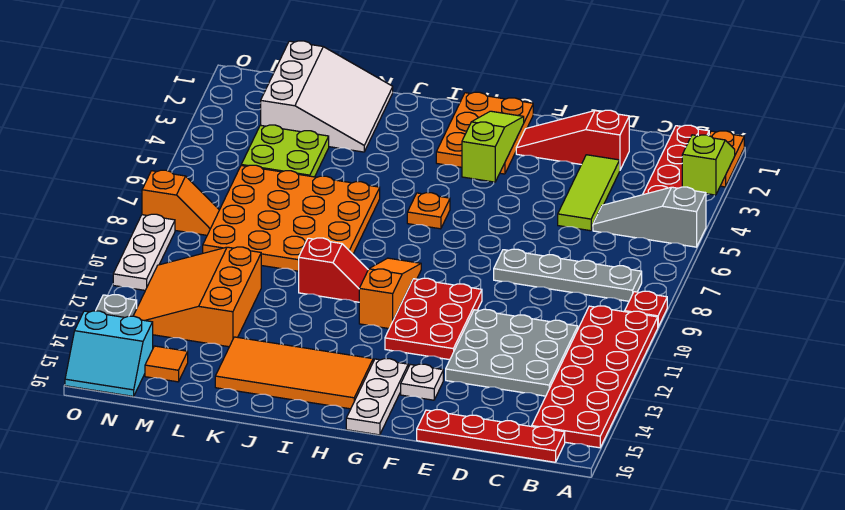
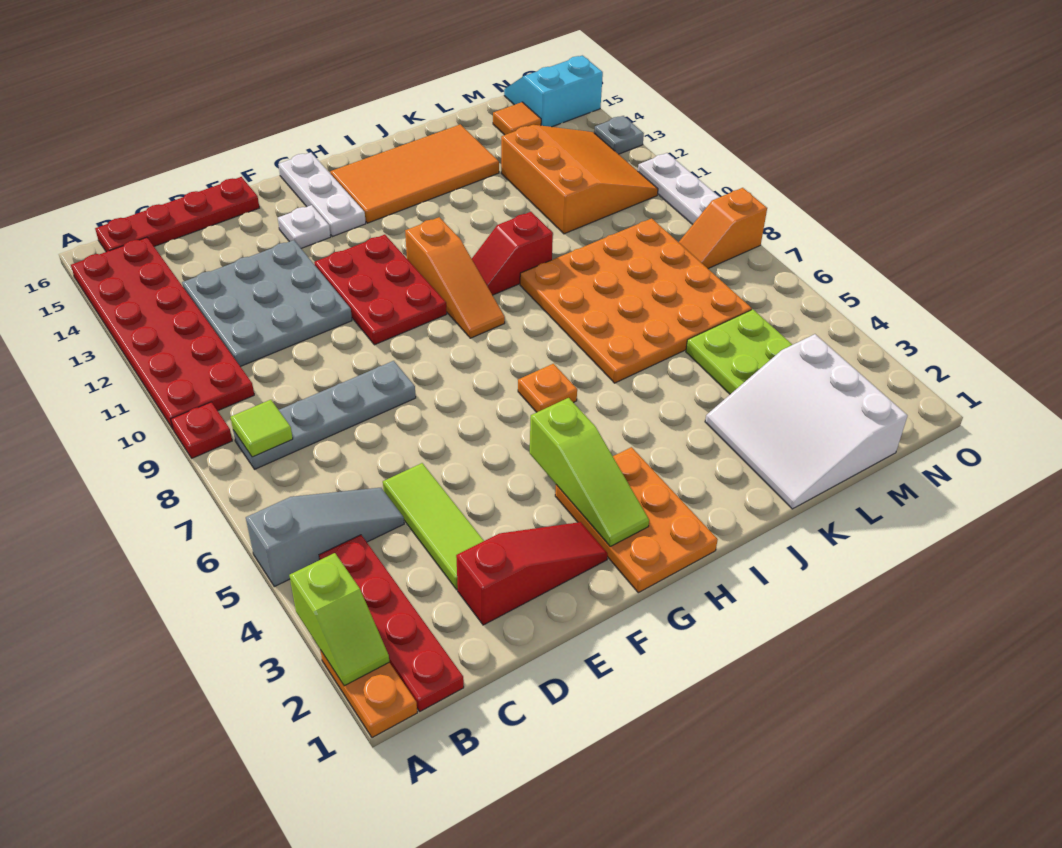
none -> lime tile B8 level 2

